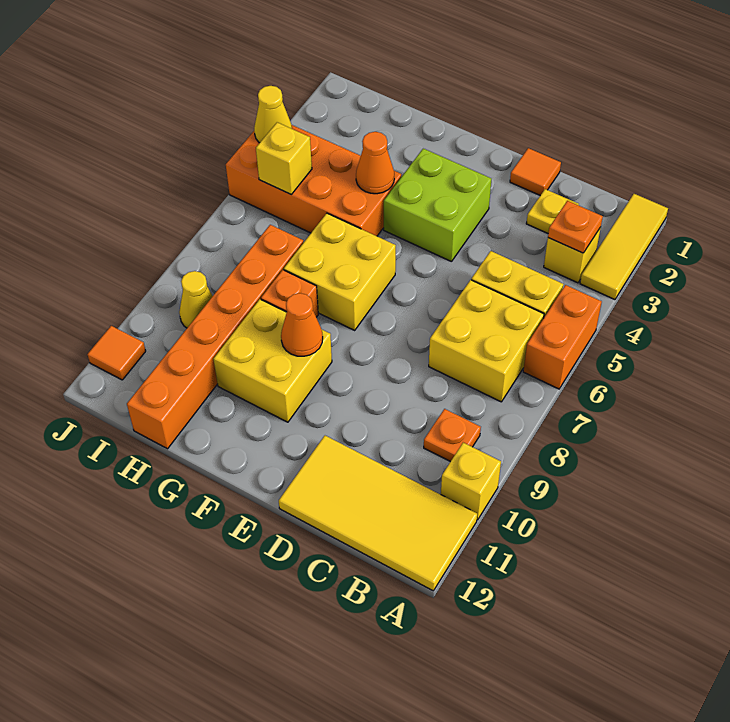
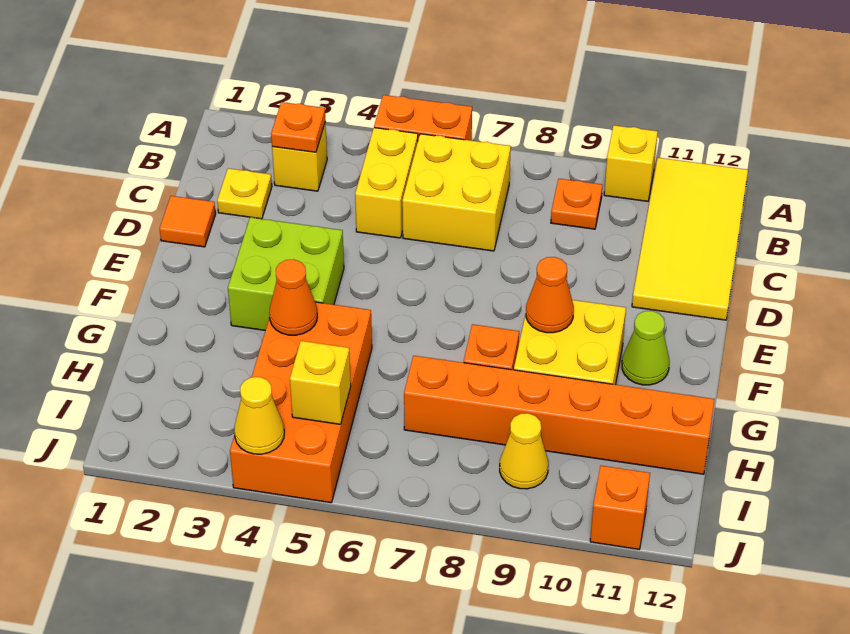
yellow tile A1:A3 level 1 -> none
yellow brick F6:G7 level 1 -> none
none -> lime cone F11 level 1
orange tile J11 level 1 -> orange brick J11 level 1

